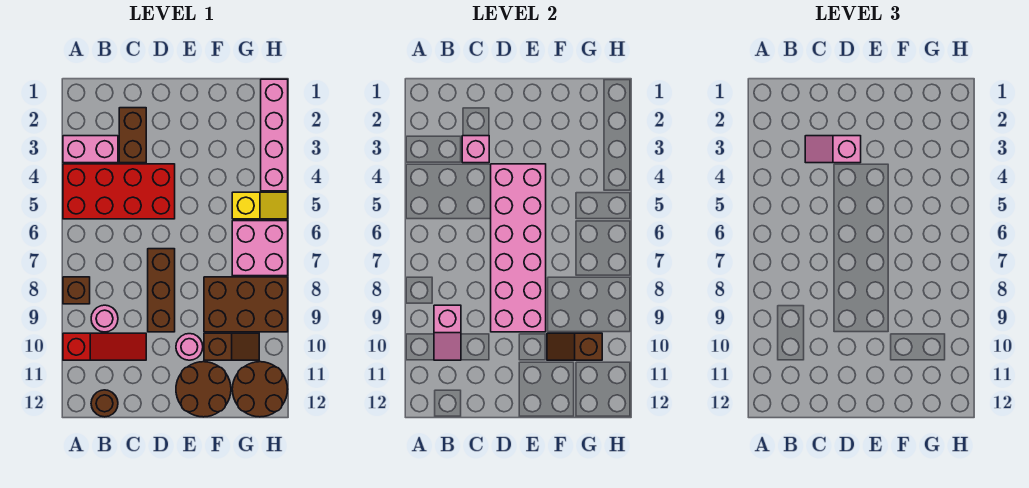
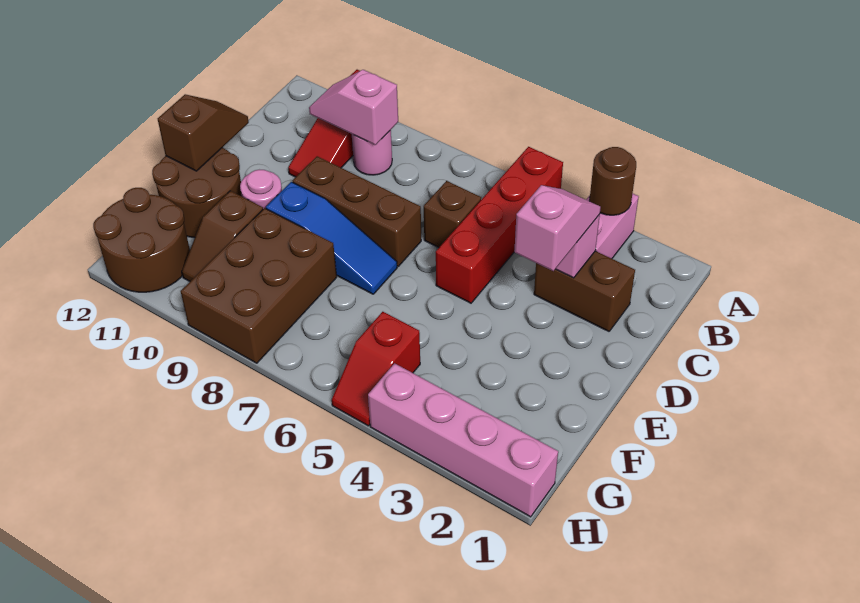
red brick A4:D5 level 1 -> red brick A5:D5 level 1
brown brick A8 level 1 -> brown brick C6 level 1
brown round brick B12 level 1 -> brown round brick A3 level 2
pink brick D4:E9 level 2 -> none
none -> blue slope E7:E9 level 1 top 9
brown slope F10:G10 level 2 top G -> brown slope D12:E12 level 2 top E
yellow slope G5:H5 level 1 top G -> red slope G5:H5 level 1 top G
pink brick G6:H7 level 1 -> none

